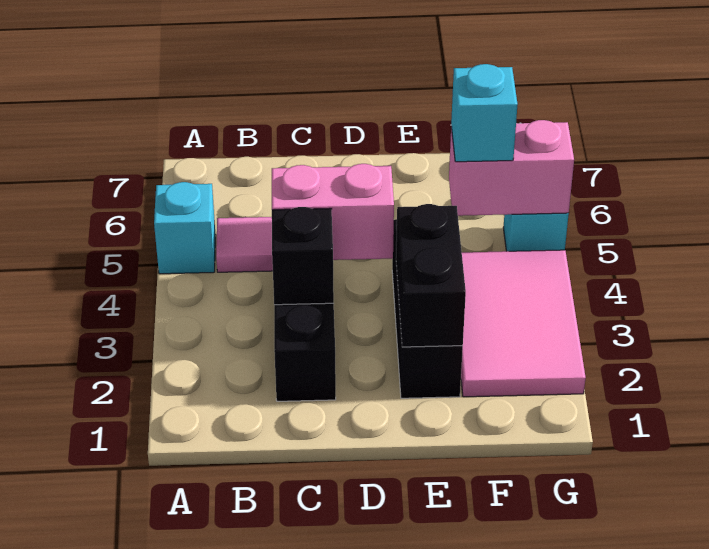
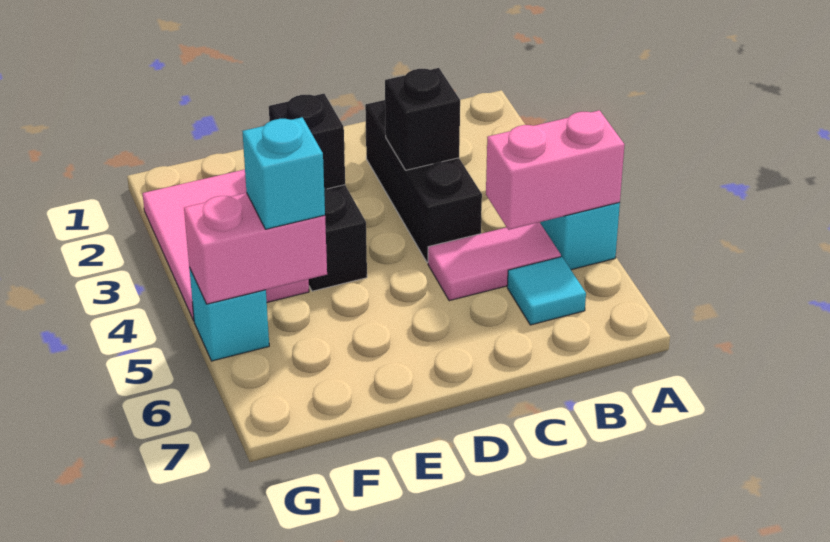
none -> cyan tile B6 level 1
pink brick C4:D4 level 2 -> pink brick A5:B5 level 2
black brick E2:E3 level 2 -> black brick E3 level 2

